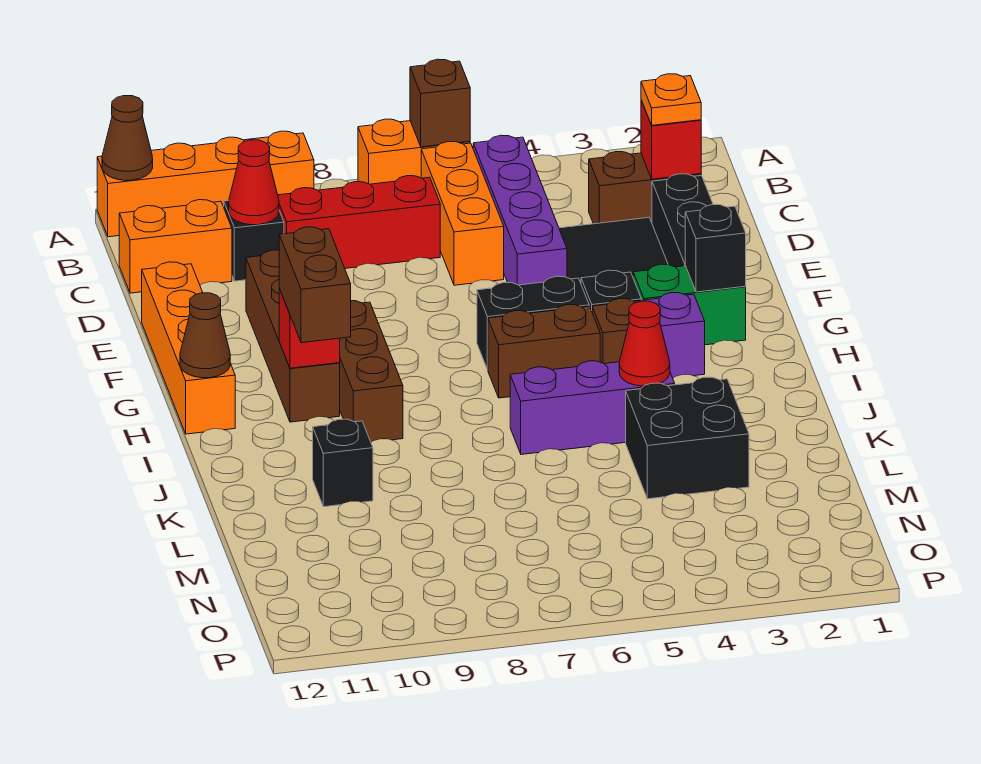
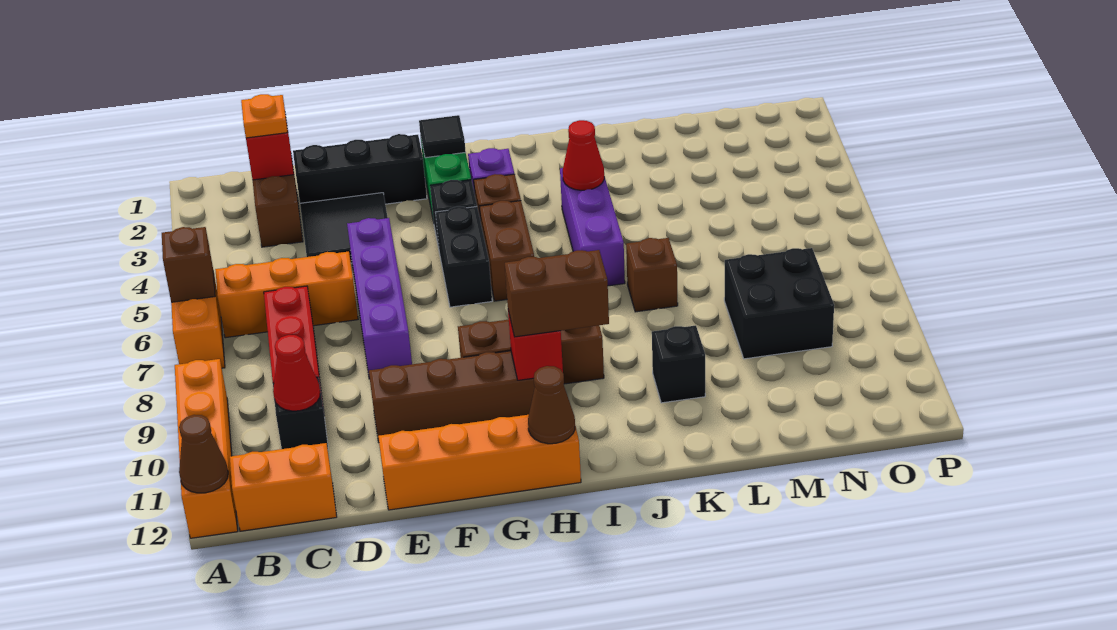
purple brick B5:E5 level 1 -> purple brick E5:E8 level 1
orange brick C11:C12 level 1 -> orange brick B12:C12 level 1
black brick G2 level 2 -> black tile G2 level 2
black brick K3:L4 level 1 -> black brick M8:N9 level 1
none -> brown brick K7 level 1

